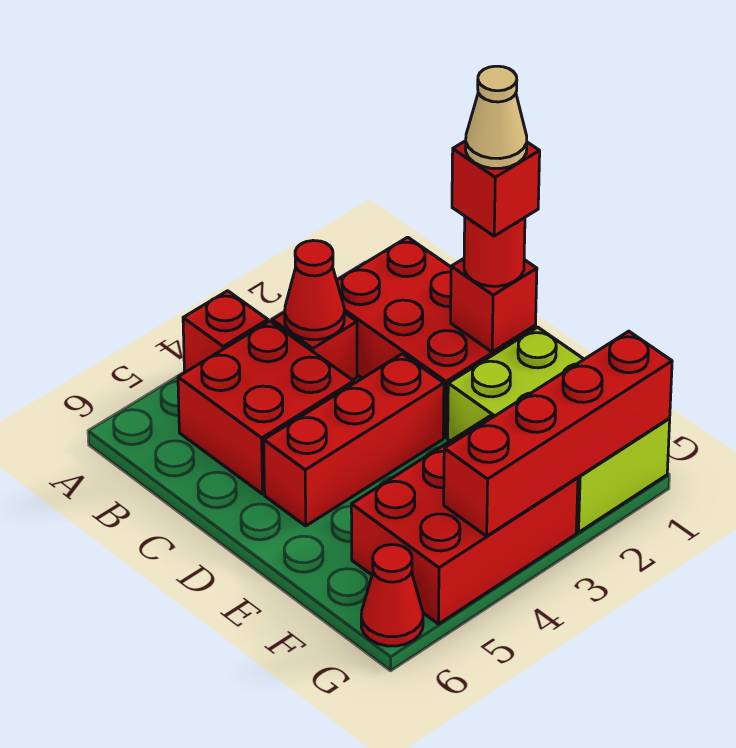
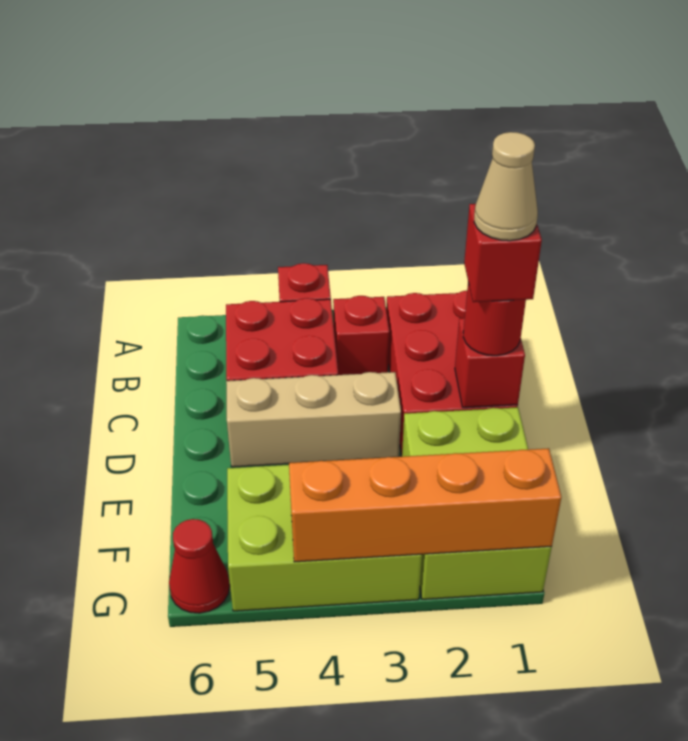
red cone B3 level 2 -> none
red brick D3:D5 level 1 -> tan brick D3:D5 level 1
red brick F3:G5 level 1 -> lime brick F3:G5 level 1
red brick G1:G4 level 2 -> orange brick G1:G4 level 2

